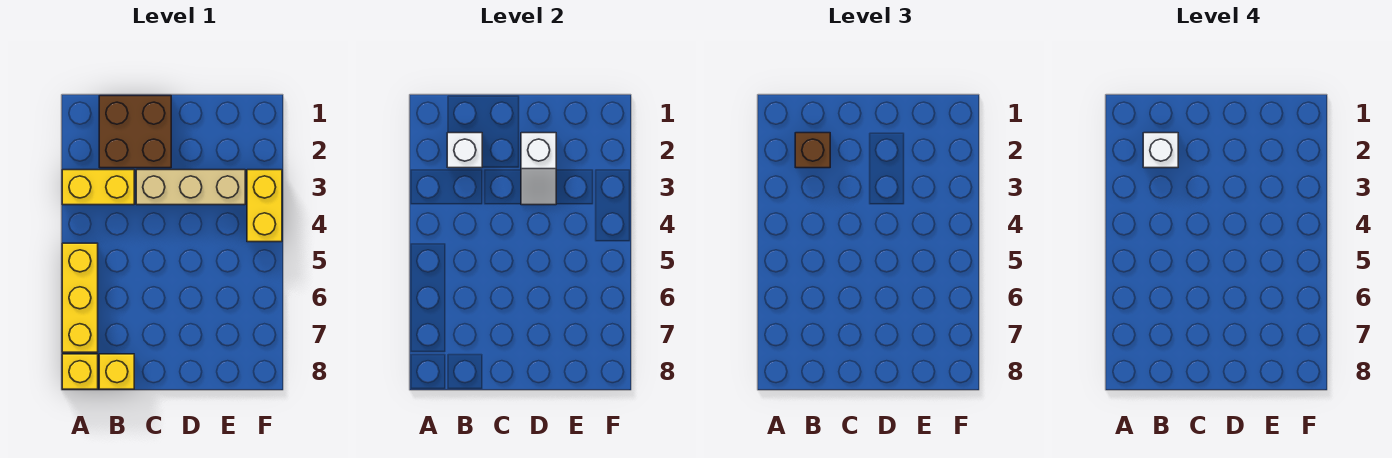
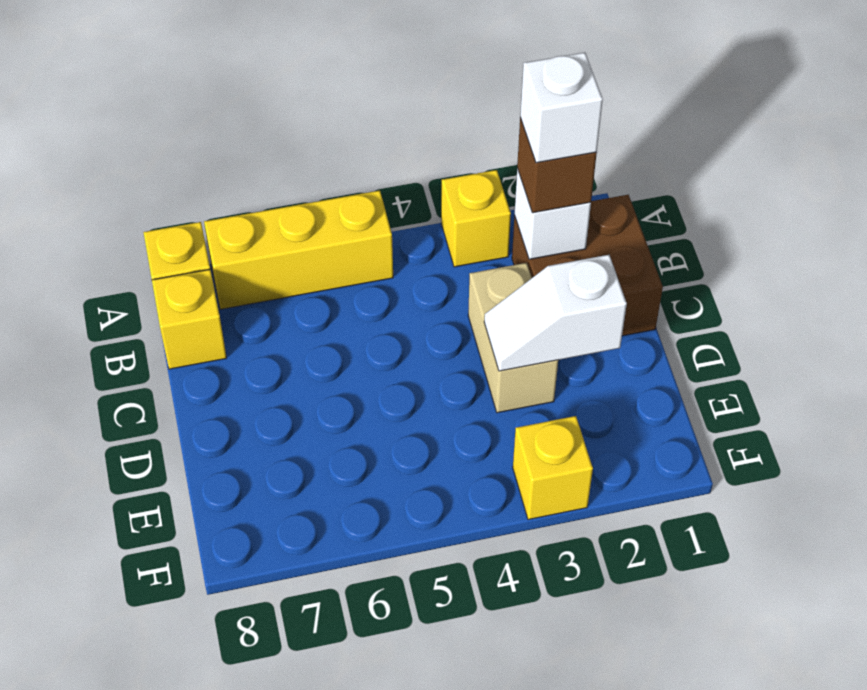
yellow brick A3:B3 level 1 -> yellow brick A3 level 1
tan brick C3:E3 level 1 -> tan brick C3:D3 level 1
yellow brick F3:F4 level 1 -> yellow brick F3 level 1

